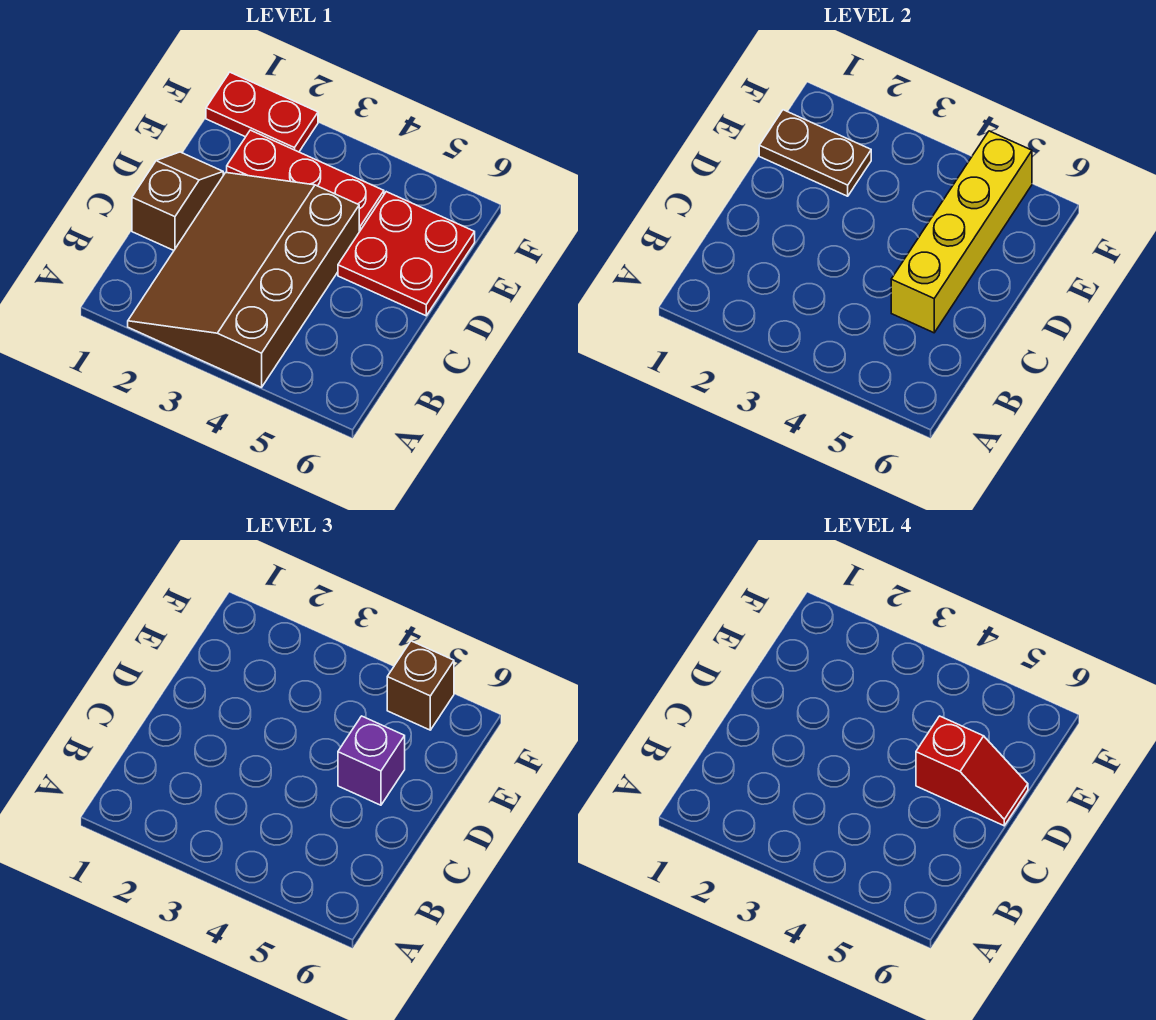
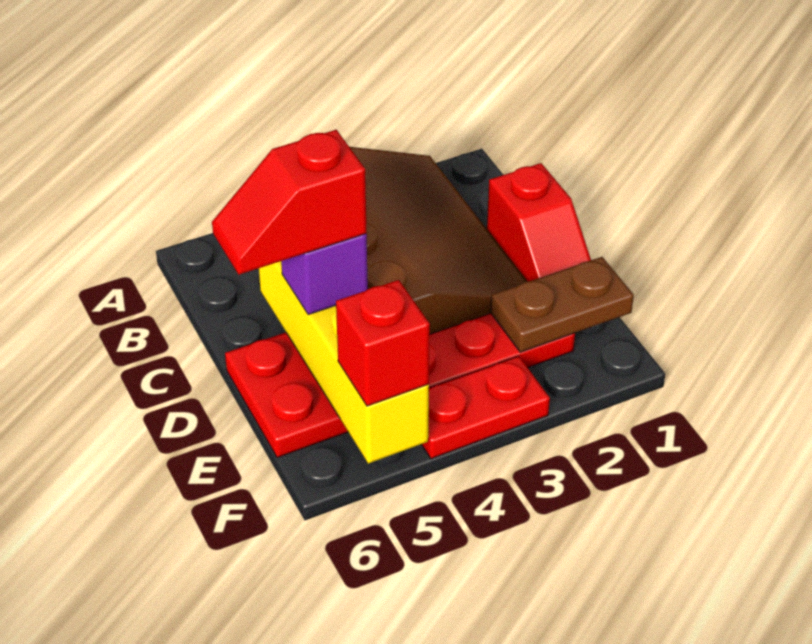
brown slope C1:D1 level 1 top C -> red slope C1:D1 level 1 top C
red plate F1:F2 level 1 -> red plate F3:F4 level 1
brown brick F5 level 3 -> red brick F5 level 3

